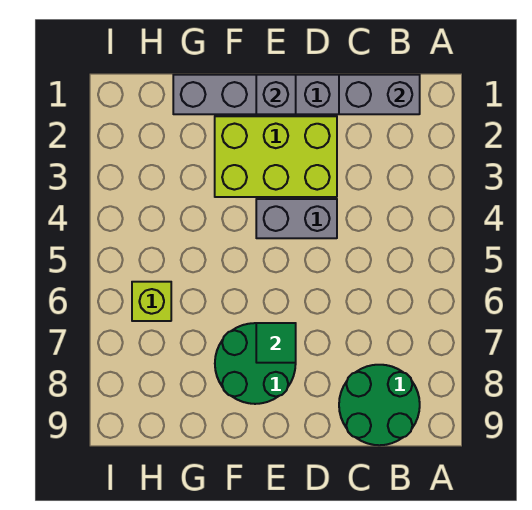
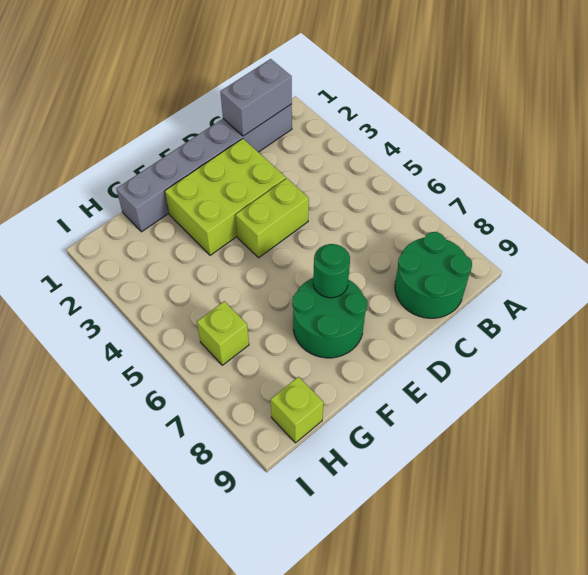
grey brick D4:E4 level 1 -> lime brick D4:E4 level 1
grey brick E1 level 2 -> none
green tile E7 level 2 -> green round brick E7 level 2
none -> lime brick H9 level 1

